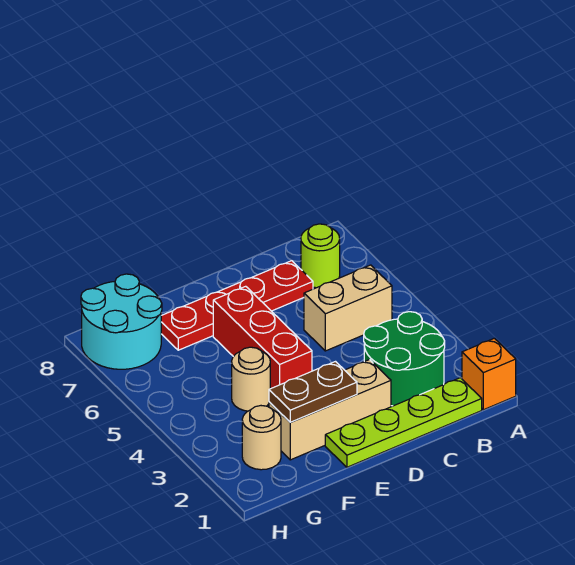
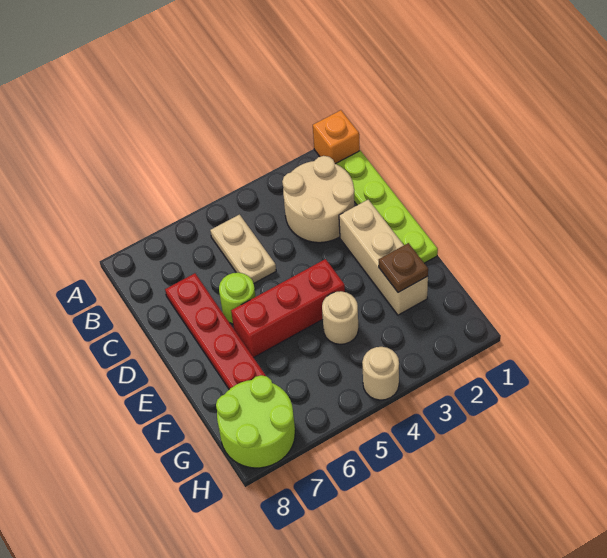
green round brick B2:C3 level 1 -> tan round brick B2:C3 level 1
tan brick B5:C5 level 1 -> tan plate B5:C5 level 1
lime round brick B7 level 1 -> lime round brick D6 level 1
brown plate E2:F2 level 2 -> brown plate F2 level 2
tan round brick G2 level 1 -> tan round brick H4 level 1
cyan round brick G7:H8 level 1 -> lime round brick G7:H8 level 1

